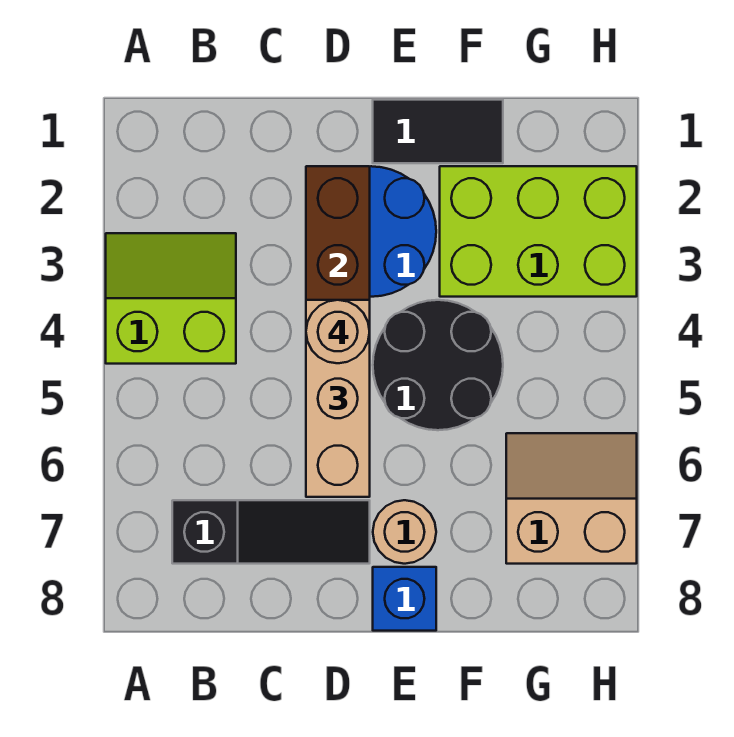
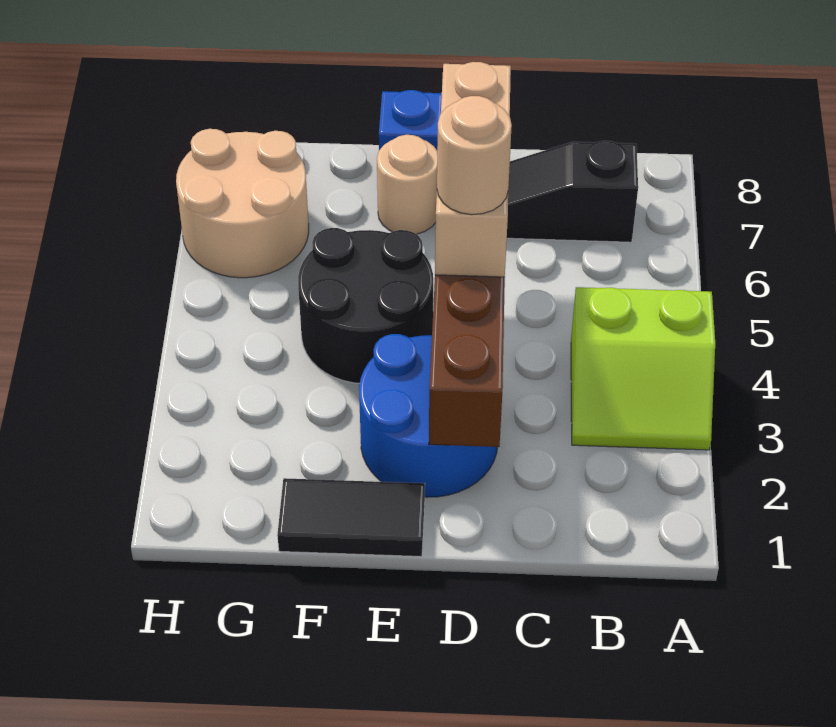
lime brick F2:H3 level 1 -> none
tan slope G6:H7 level 1 top 7 -> tan round brick G6:H7 level 1

